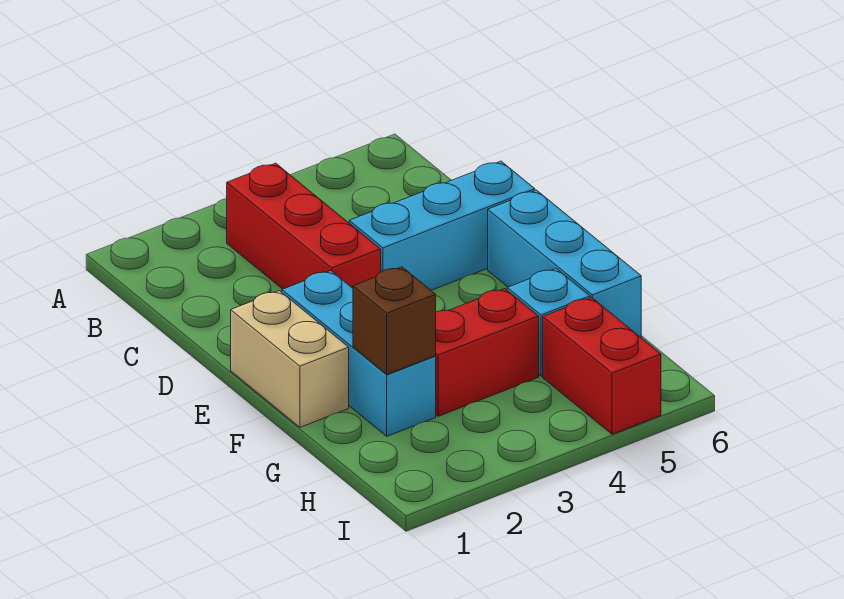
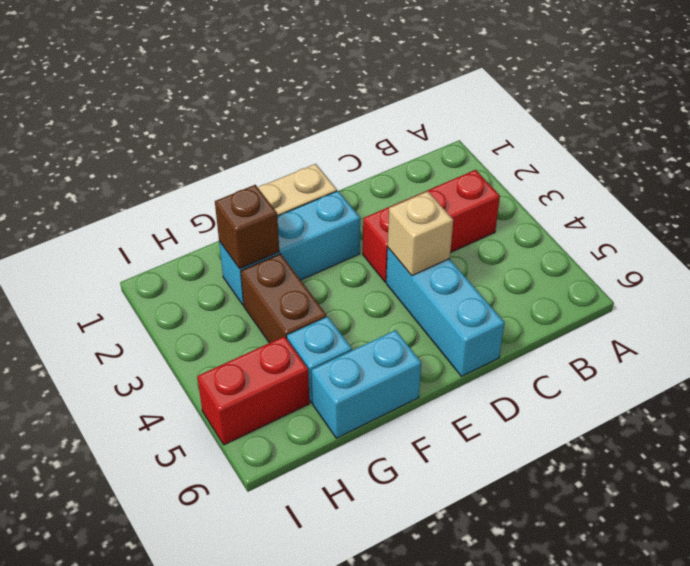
none -> tan brick D4 level 2
cyan brick E6:G6 level 1 -> cyan brick F6:G6 level 1
red brick G3:G4 level 1 -> brown brick G3:G4 level 1

